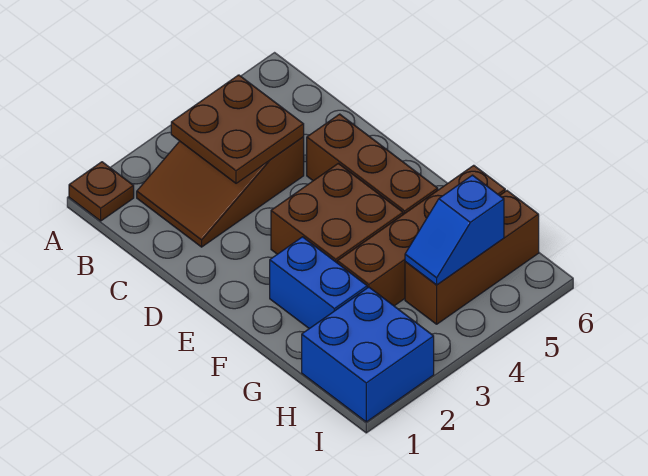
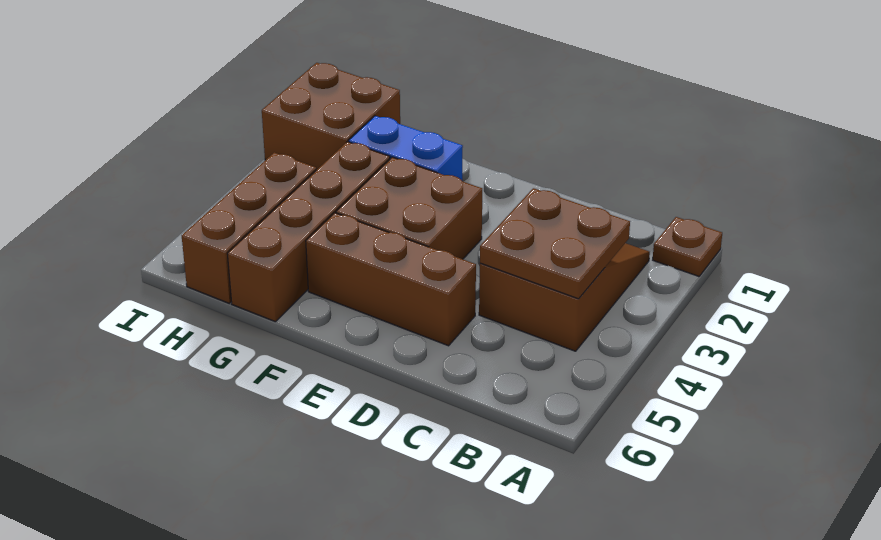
blue brick H1:I2 level 1 -> brown brick H1:I2 level 1
blue slope H4:H5 level 2 top 5 -> none

